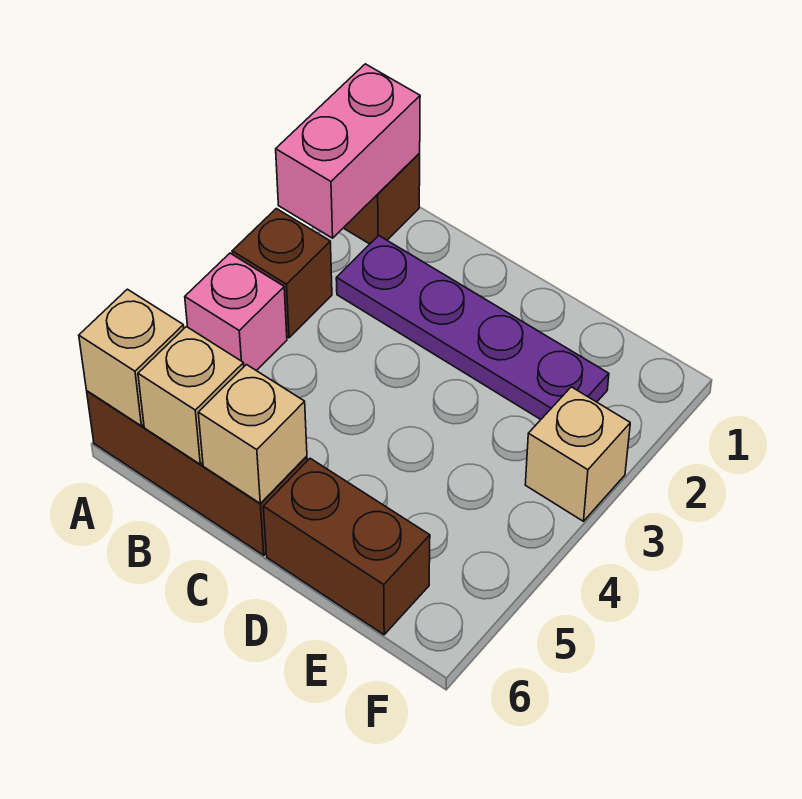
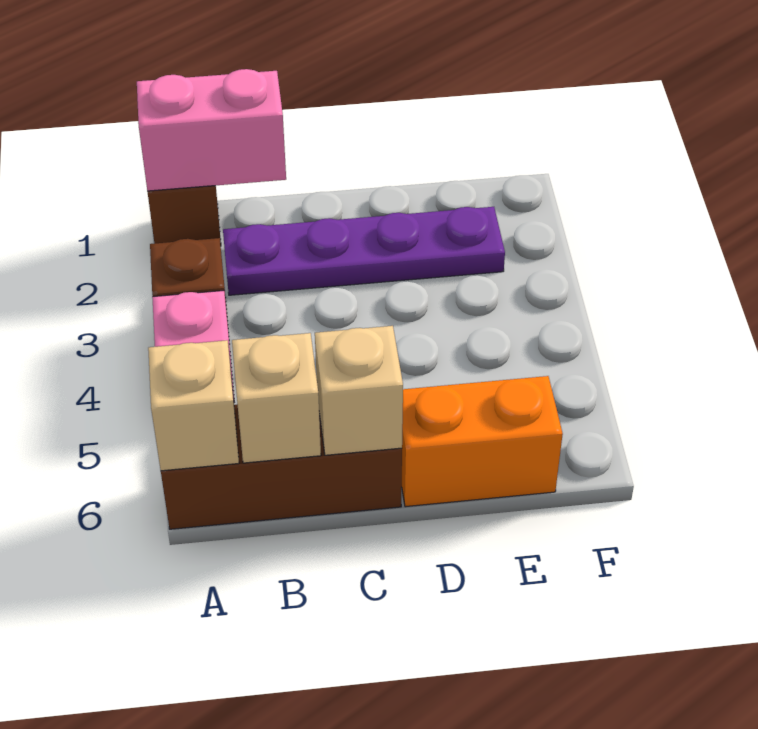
pink brick A1:A2 level 2 -> pink brick A1:B1 level 2
brown brick D6:E6 level 1 -> orange brick D6:E6 level 1
tan brick F3 level 1 -> none

